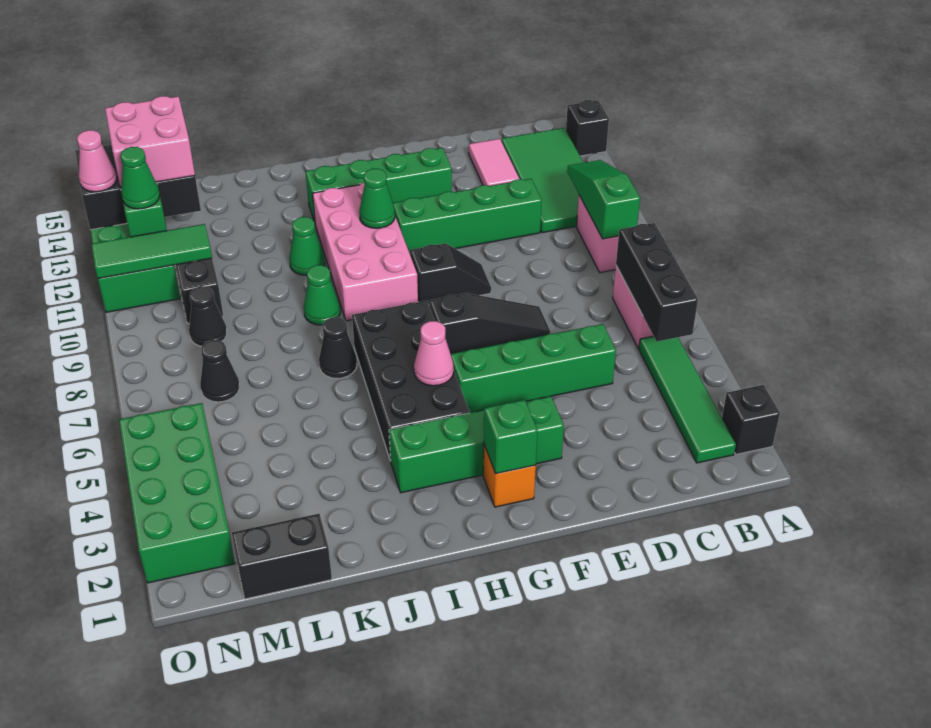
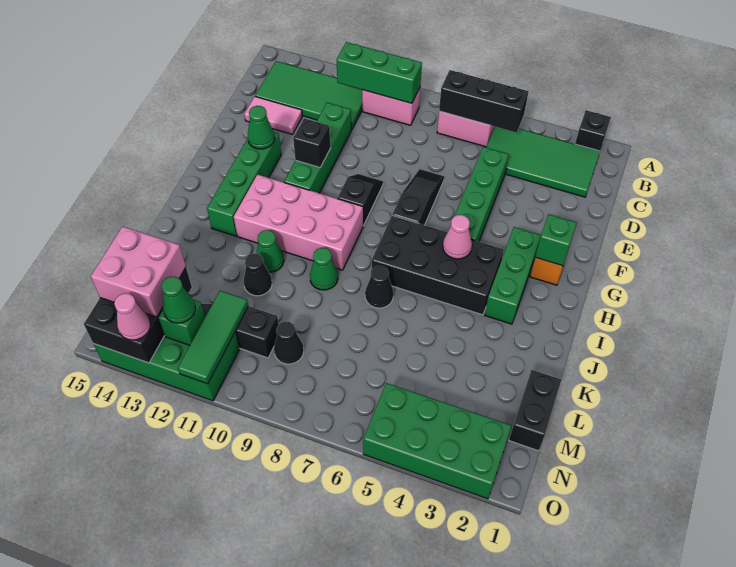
black brick A14 level 1 -> black brick F11 level 2
green tile B2:B5 level 1 -> green tile B2:C5 level 1
green slope B9:B11 level 2 top 9 -> green brick B9:B11 level 2
green brick F3:I3 level 1 -> green brick G3:I3 level 1
green cone H11 level 2 -> green cone F13 level 2
black cone M7 level 1 -> black cone K11 level 1

